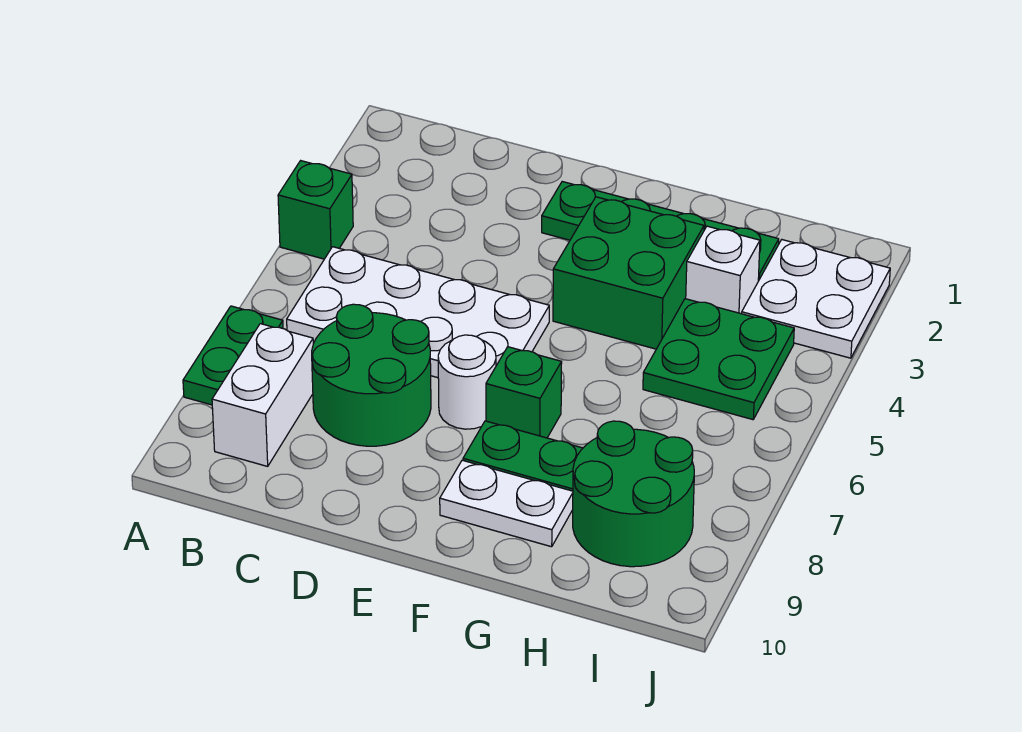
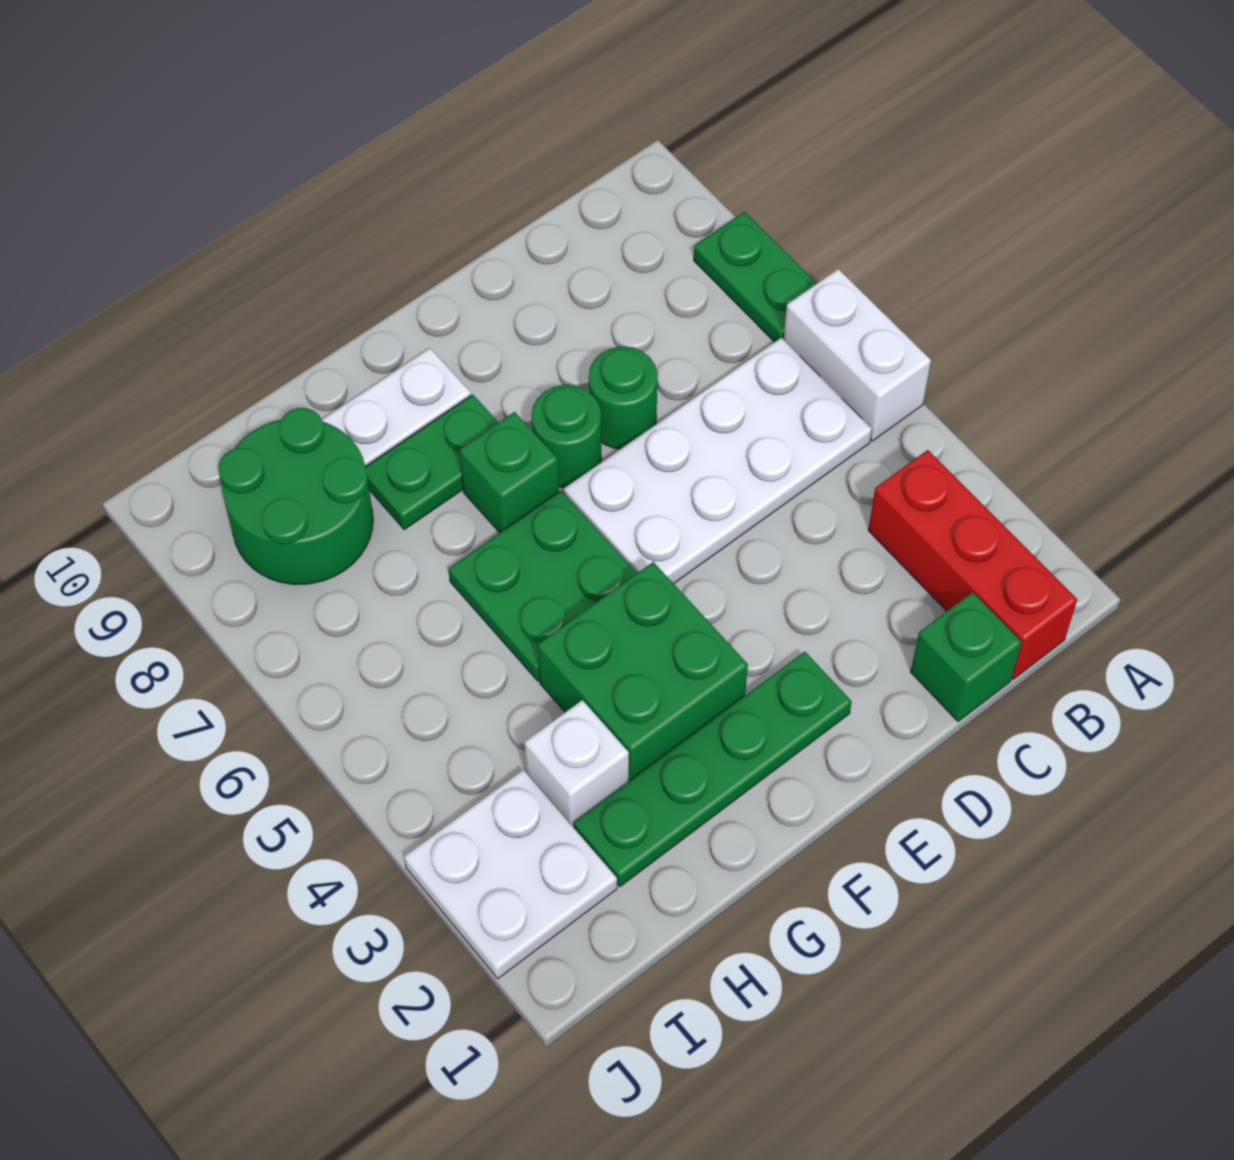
green brick A4 level 1 -> green brick C1 level 1
none -> red brick B1:B3 level 1
white brick B8:B9 level 1 -> white brick A5:A6 level 1
green round brick C7:D8 level 1 -> green round brick D7 level 1
white round brick E7 level 1 -> green round brick E7 level 1
green plate H4:I5 level 1 -> green plate F5:G6 level 1

